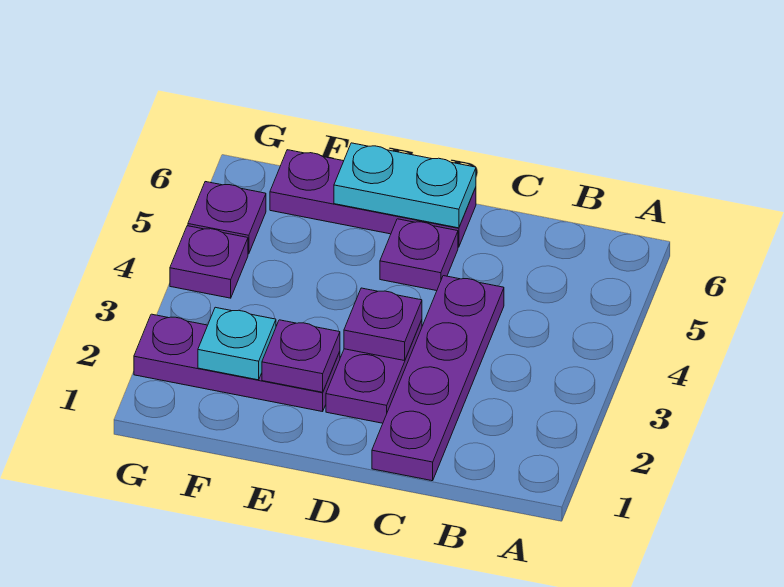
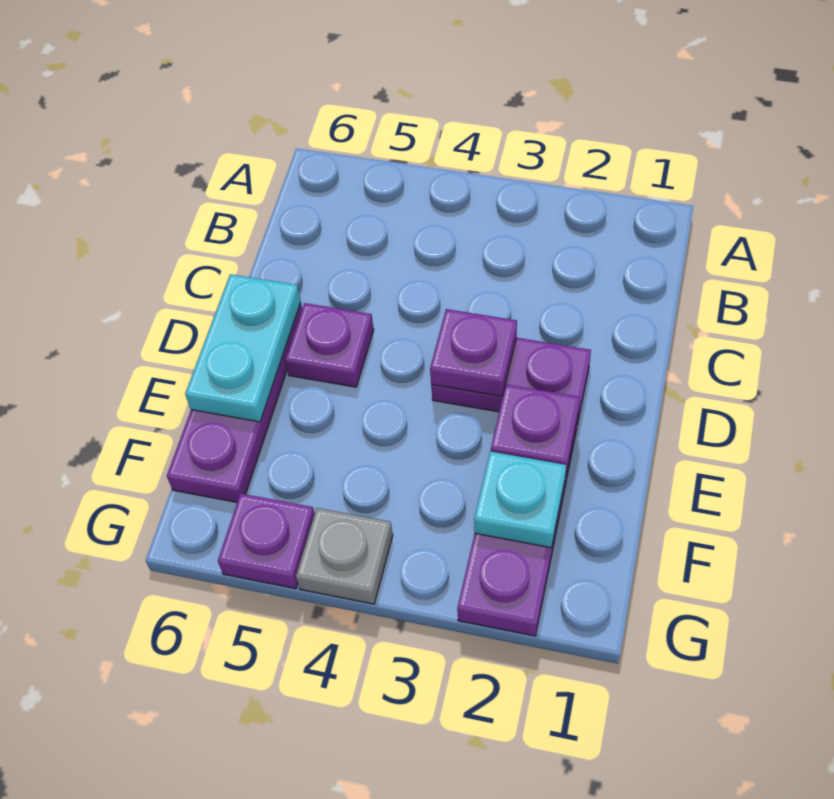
purple plate C1:C4 level 1 -> none
purple plate G4 level 1 -> grey plate G4 level 1

